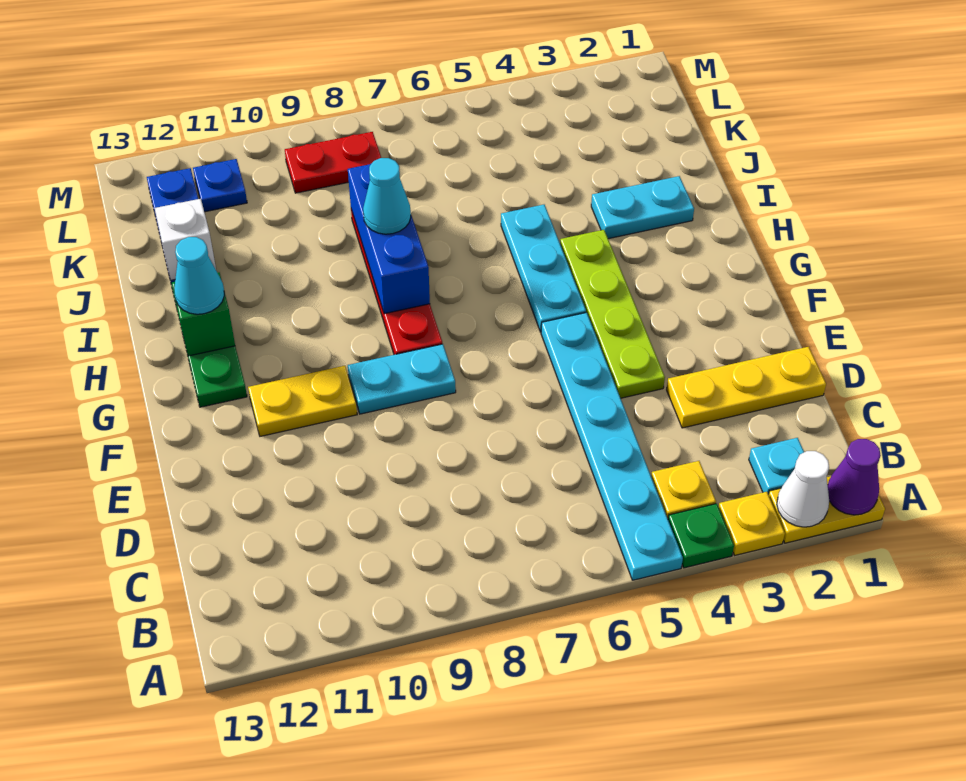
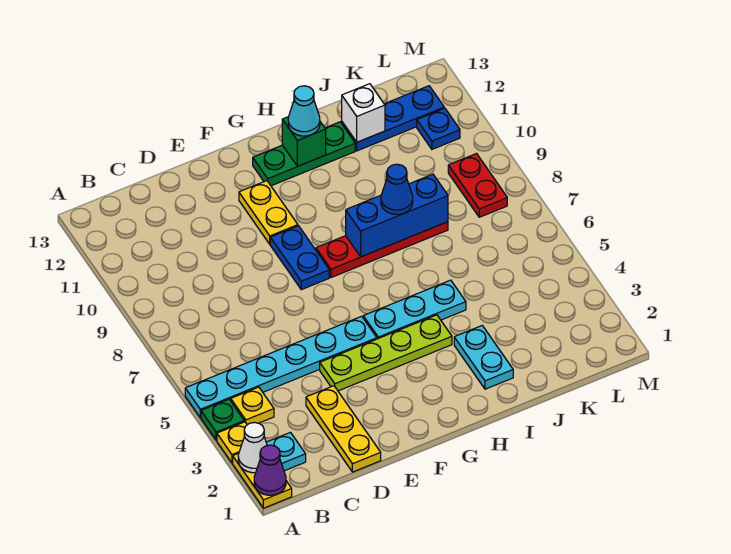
cyan plate F8:F9 level 1 -> blue plate F8:F9 level 1
cyan cone I8 level 3 -> blue cone I8 level 3

